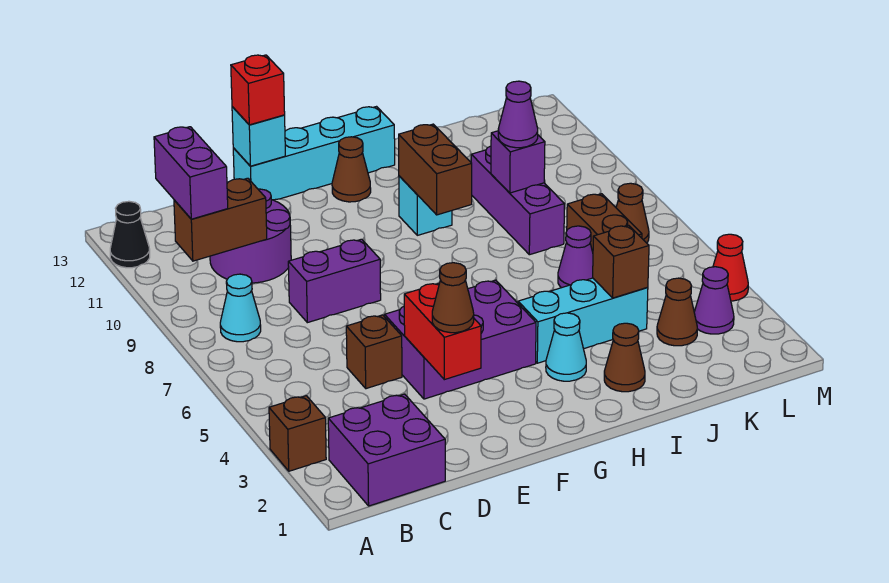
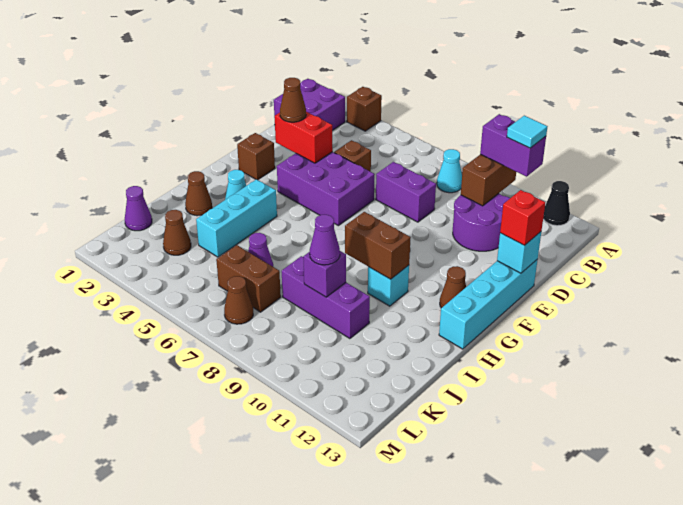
none -> cyan tile B11 level 4
purple brick D8:E8 level 1 -> purple brick D7:D8 level 1
purple brick E4:G5 level 1 -> purple brick E4:F6 level 1
brown brick J4 level 2 -> brown brick F2 level 1
purple cone L3 level 1 -> purple cone K1 level 1
red cone M4 level 1 -> none

